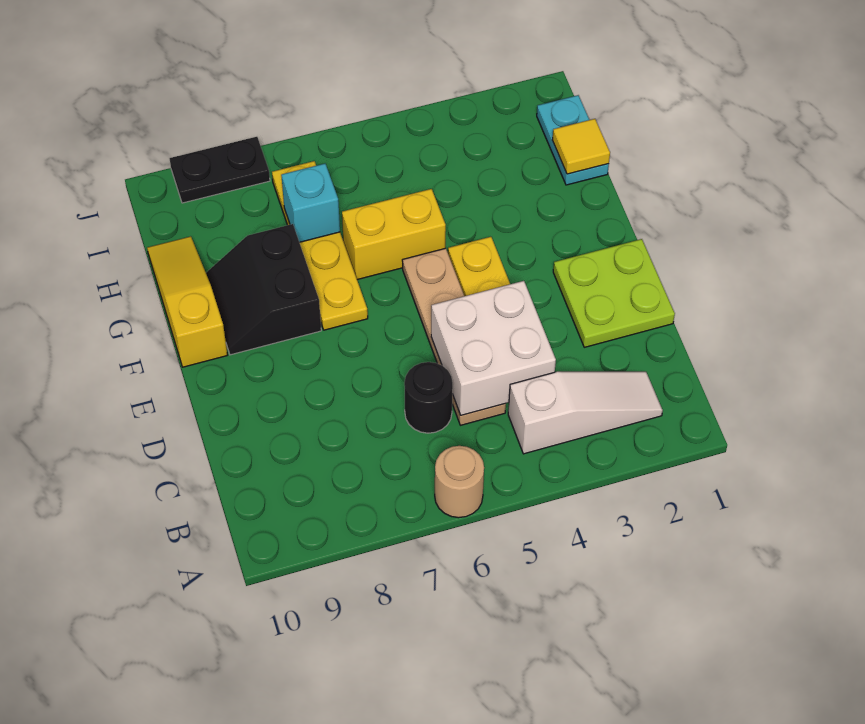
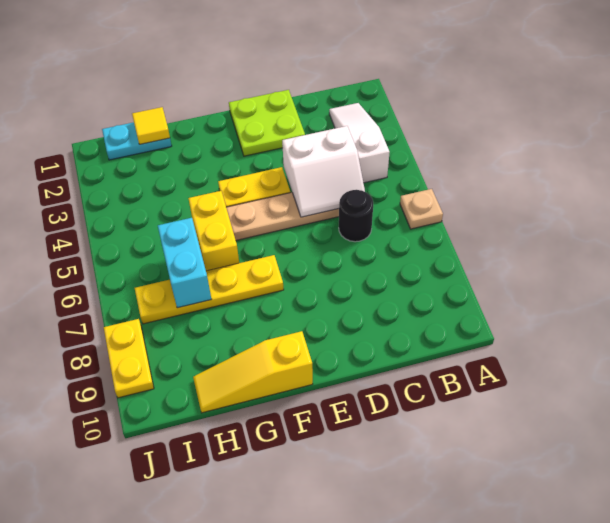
tan round brick A6 level 1 -> tan plate A6 level 1
white brick C4:D5 level 2 -> white slope C4:D5 level 2 top 4
black slope F8:G9 level 1 top 8 -> none
cyan brick H7 level 2 -> cyan brick H6:H7 level 2
black plate J8:J9 level 1 -> yellow plate J8:J9 level 1

